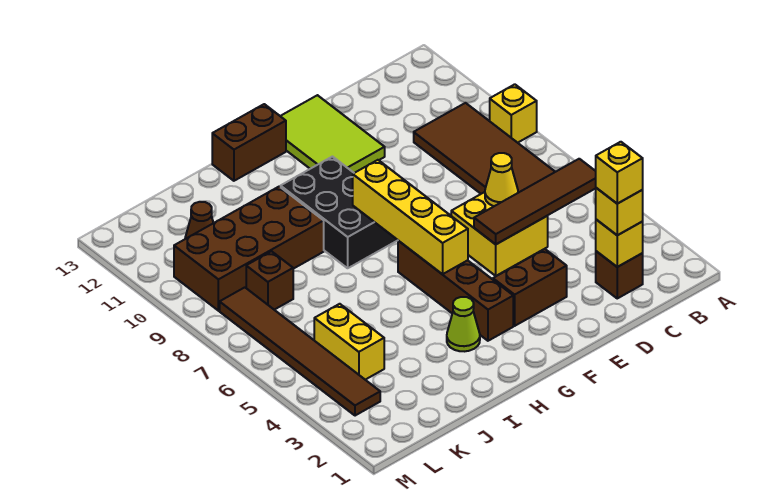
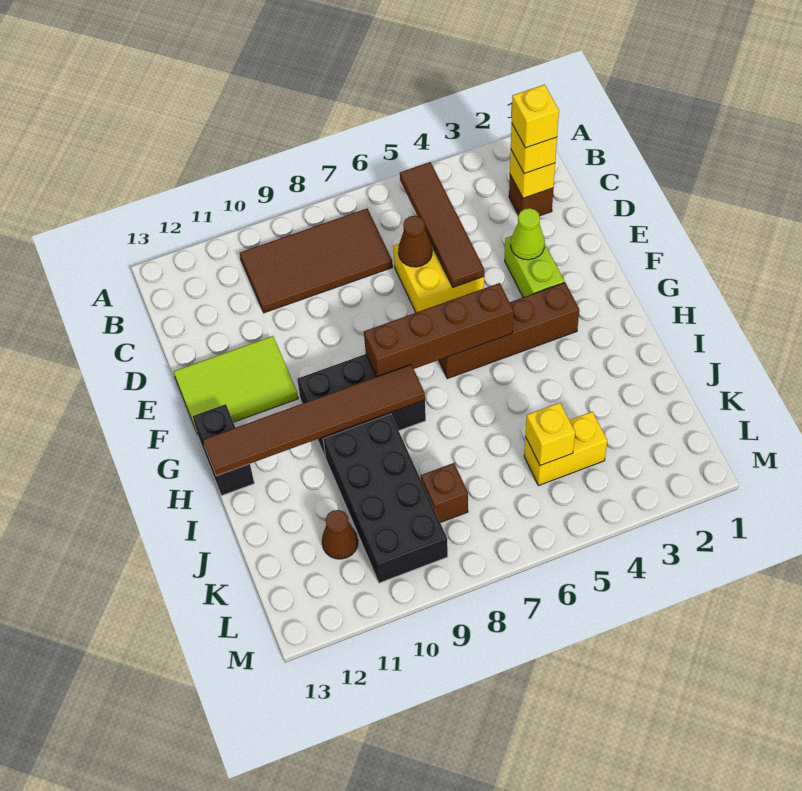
yellow brick A9 level 1 -> yellow brick K5 level 2
yellow cone D6 level 2 -> brown cone D6 level 2
brown brick E3:F3 level 1 -> lime brick E3:F3 level 1
yellow brick G5:G8 level 2 -> brown brick G5:G8 level 2
brown brick G13:H13 level 1 -> black brick G13:H13 level 1
lime cone H3 level 1 -> lime cone E3 level 2
brown brick I9:L10 level 1 -> black brick I9:L10 level 1
brown tile L3:L8 level 1 -> brown tile H8:H13 level 2

